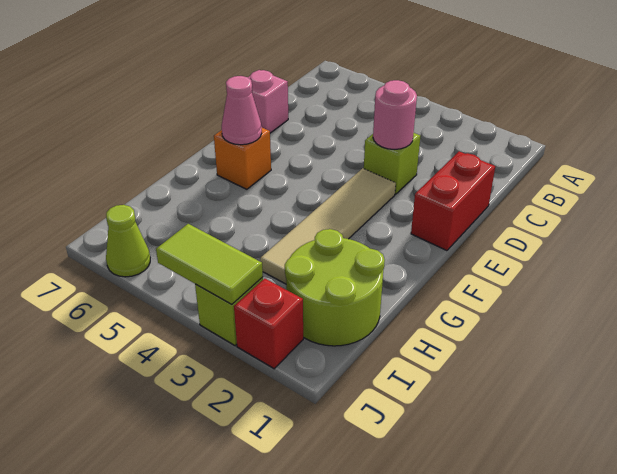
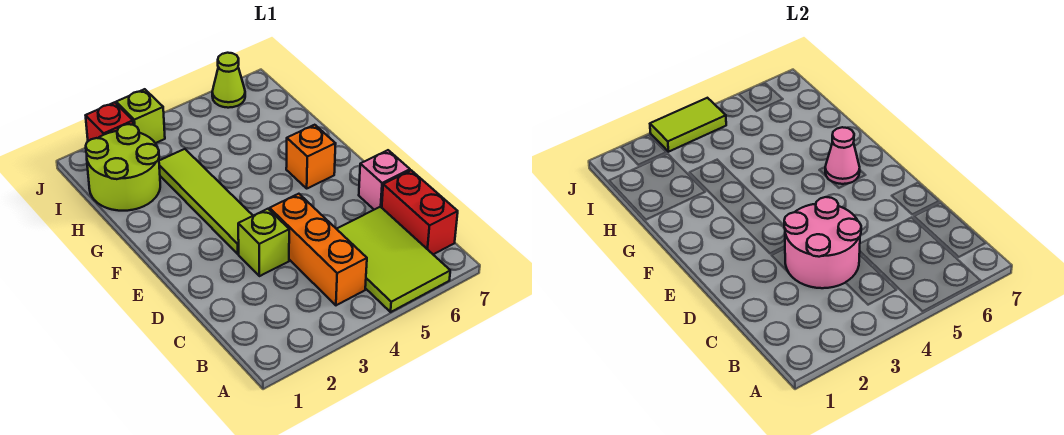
none -> lime tile A5:C6 level 1
none -> orange brick B4:D4 level 1
red brick D1:E1 level 1 -> red brick B7:C7 level 1
pink round brick D3 level 2 -> pink round brick C3:D4 level 2
tan tile E3:H3 level 1 -> lime tile E3:H3 level 1

